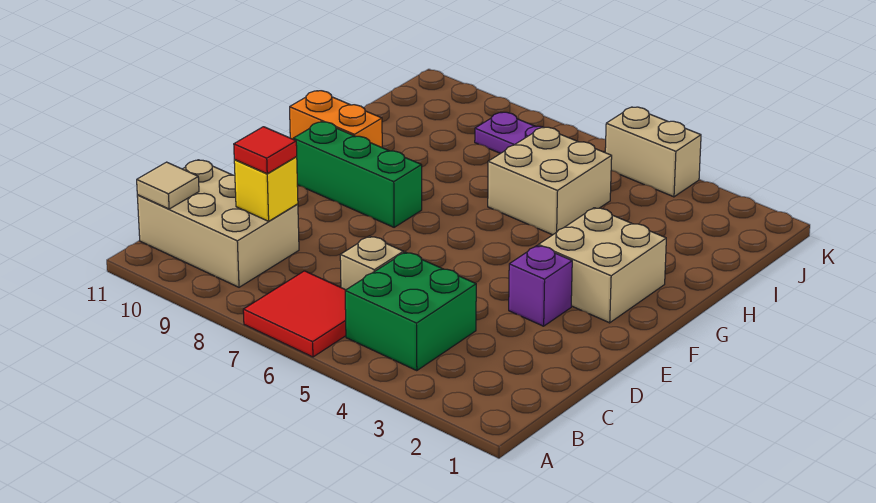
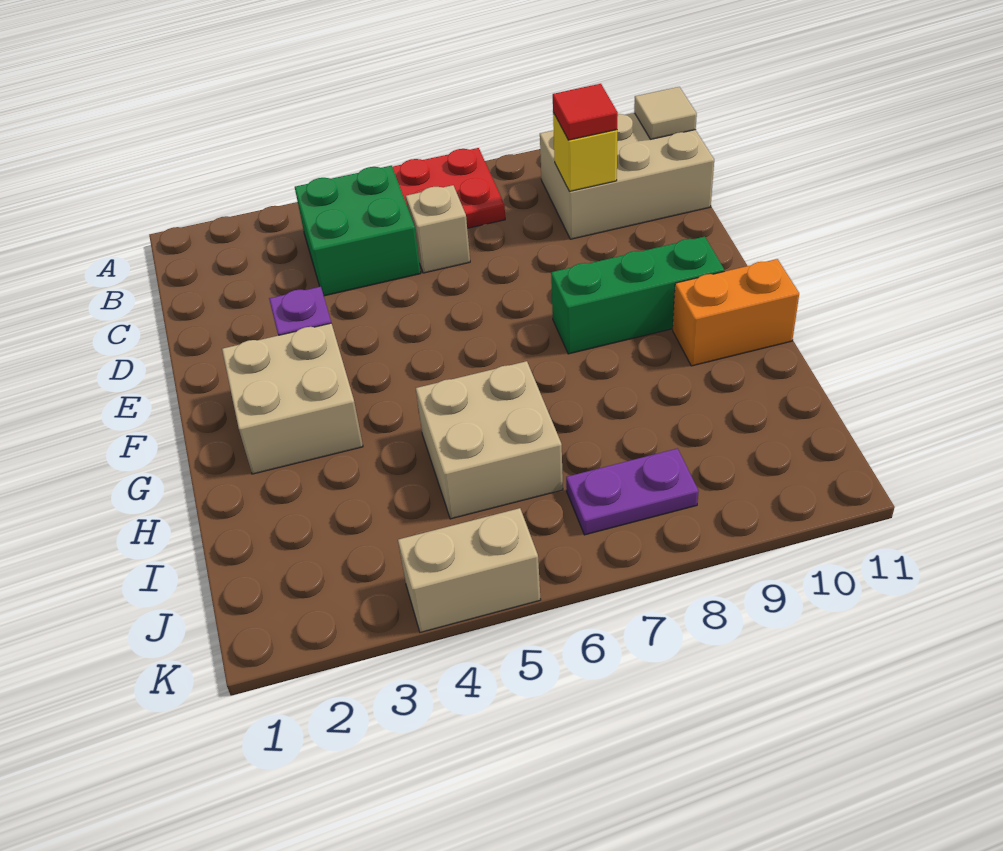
red tile A6:B7 level 1 -> red plate A6:B7 level 1

